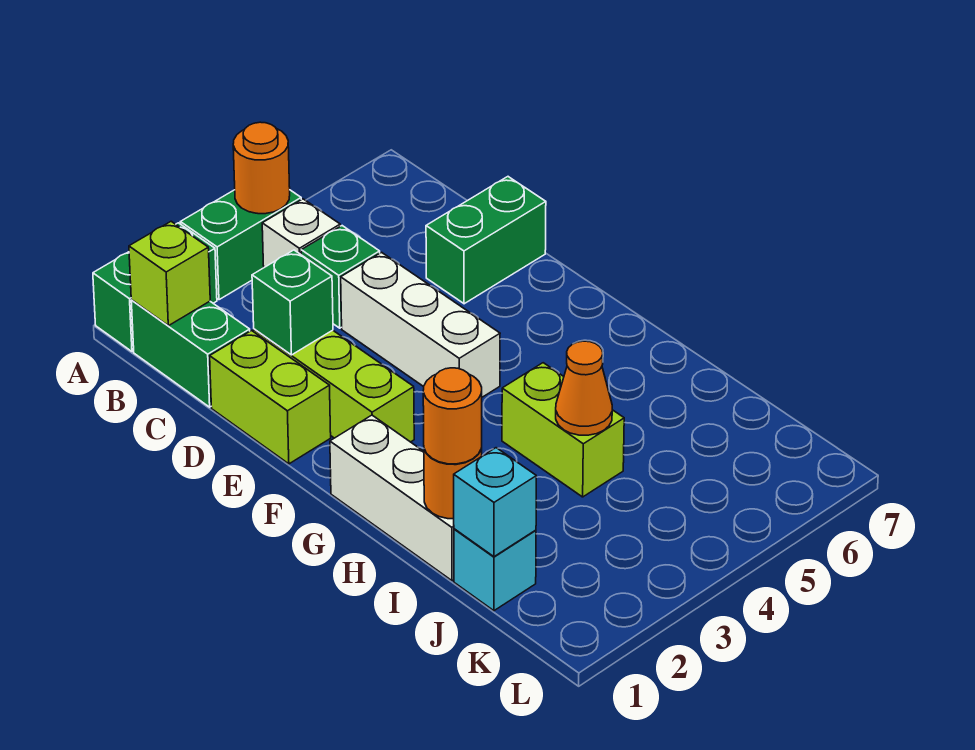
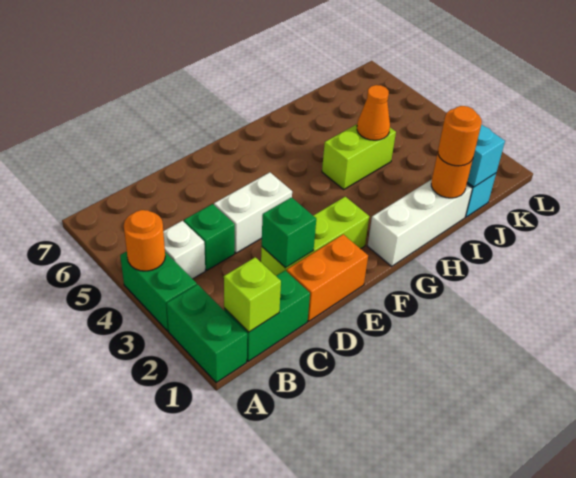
lime brick D1:E1 level 1 -> orange brick D1:E1 level 1
white brick D4:F4 level 1 -> white brick D4:E4 level 1
green brick D6:D7 level 1 -> none

